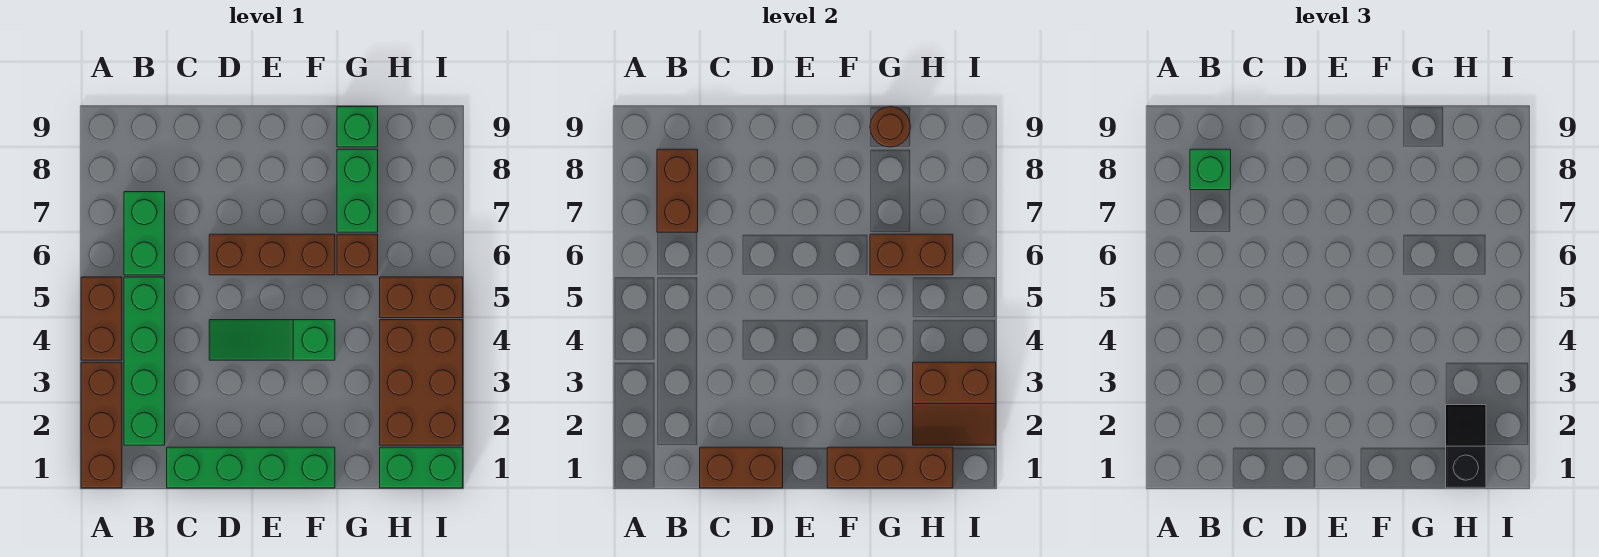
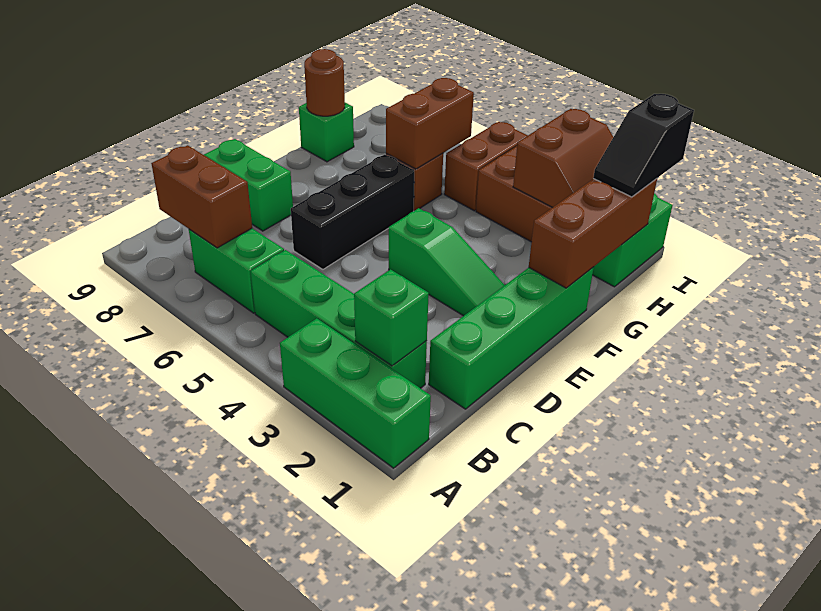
brown brick A1:A3 level 1 -> green brick A1:A3 level 1
brown brick A4:A5 level 1 -> none
green brick B8 level 3 -> green brick B2 level 2
brown brick C1:D1 level 2 -> none
green slope D4:F4 level 1 top F -> green slope E2:E4 level 1 top 4
brown brick D6:F6 level 1 -> black brick D6:F6 level 1
green brick G7:G8 level 1 -> green brick D8:D9 level 1
black slope H1:H2 level 3 top 1 -> black slope H1:I1 level 3 top I

